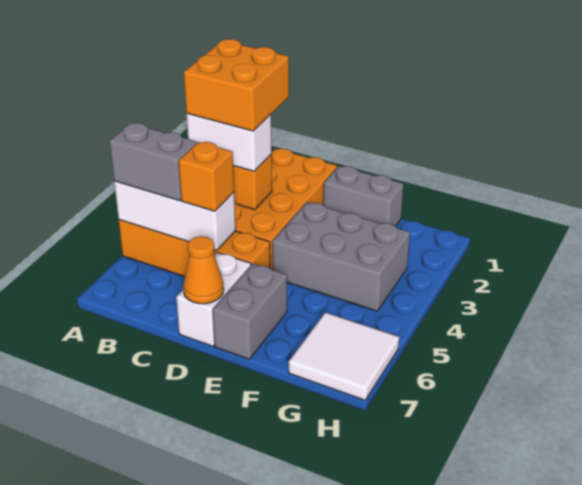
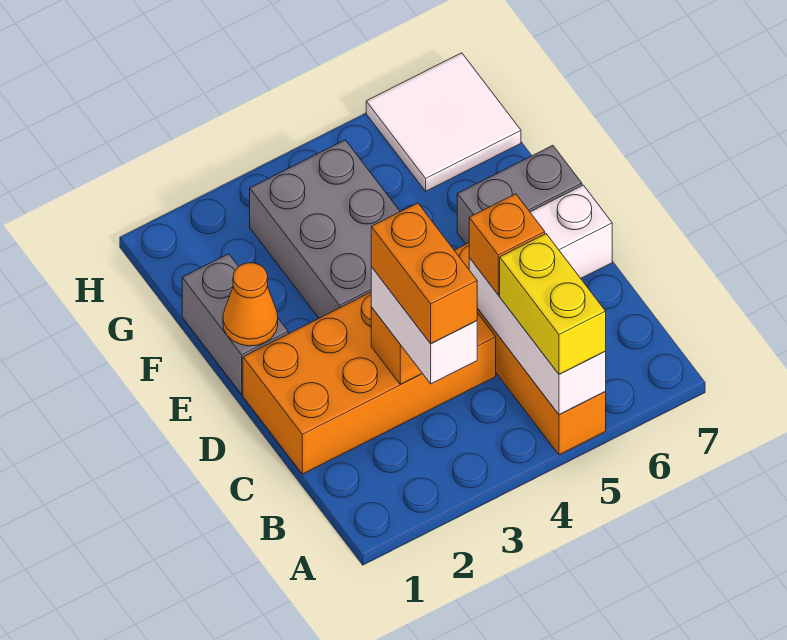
grey brick A5:B5 level 3 -> yellow brick A5:B5 level 3
orange brick B2:C3 level 4 -> orange brick B3:C3 level 4
orange cone D7 level 2 -> orange cone E1 level 2

